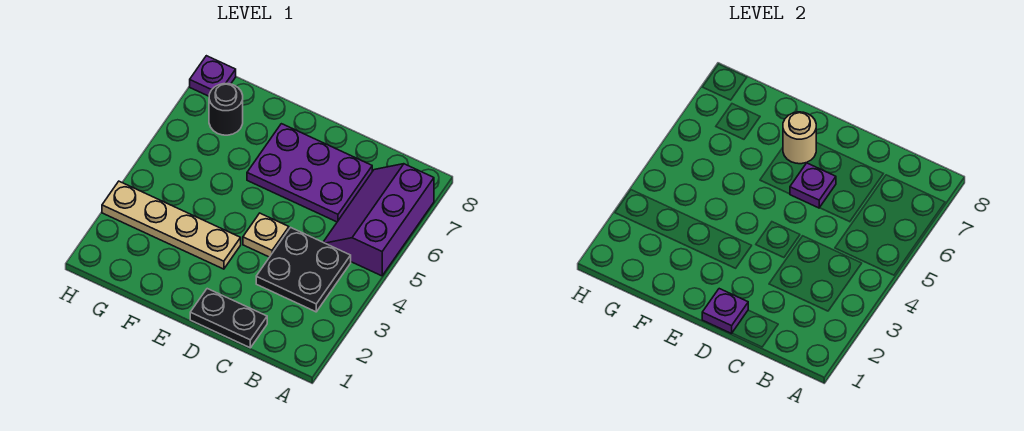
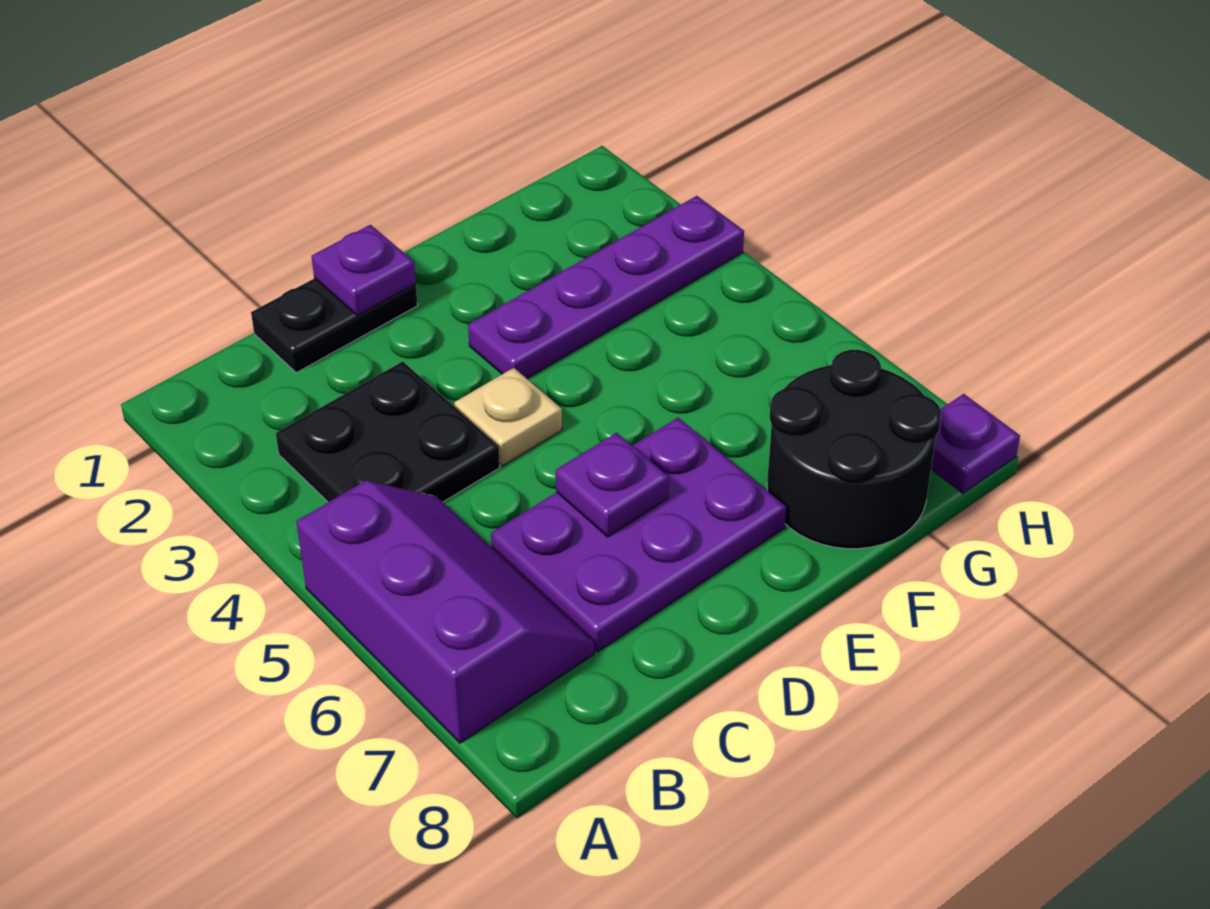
tan plate E3:H3 level 1 -> purple plate E3:H3 level 1
tan round brick E7 level 2 -> none
black round brick G7 level 1 -> black round brick F7:G8 level 1

